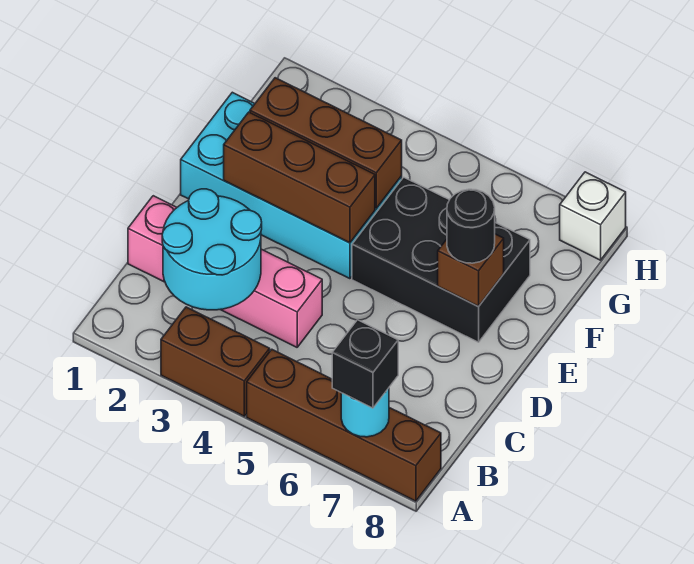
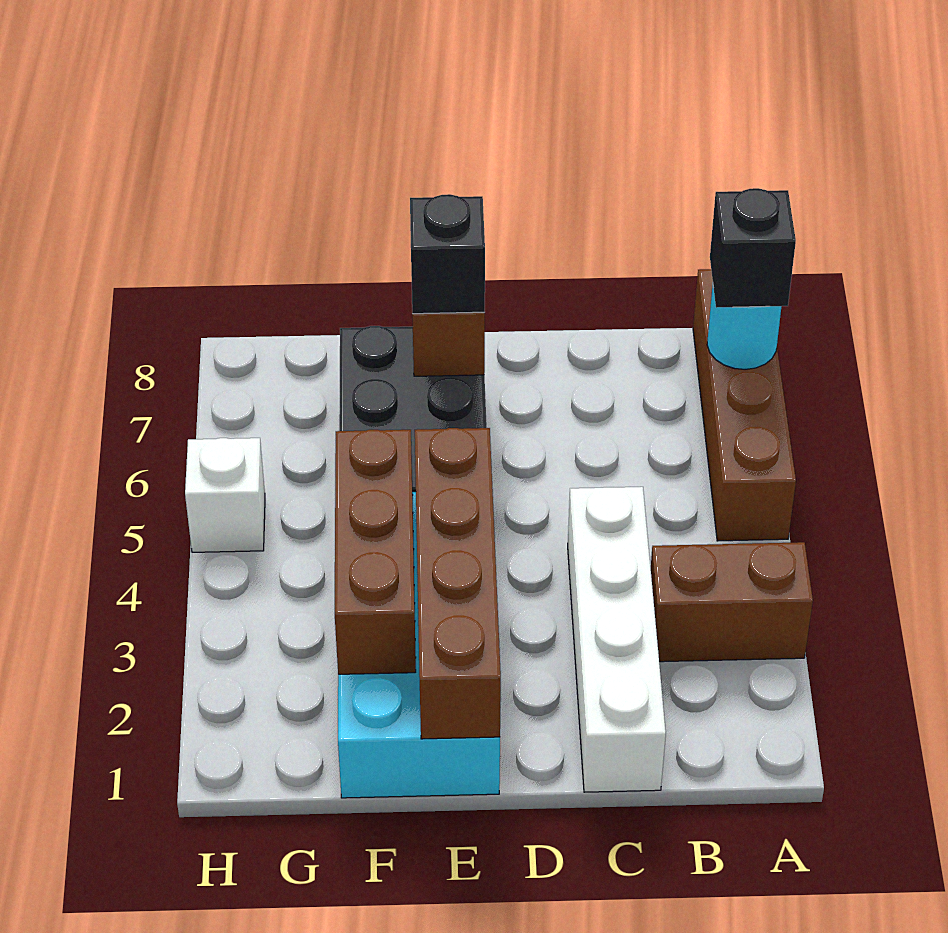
brown brick A3:A4 level 1 -> brown brick A3:B3 level 1
cyan round brick B2:C3 level 2 -> none
pink brick C1:C4 level 1 -> white brick C1:C4 level 1
brown brick E2:E4 level 2 -> brown brick E1:E4 level 2
black round brick E7 level 3 -> black brick E7 level 3
white brick H8 level 1 -> white brick H5 level 1

